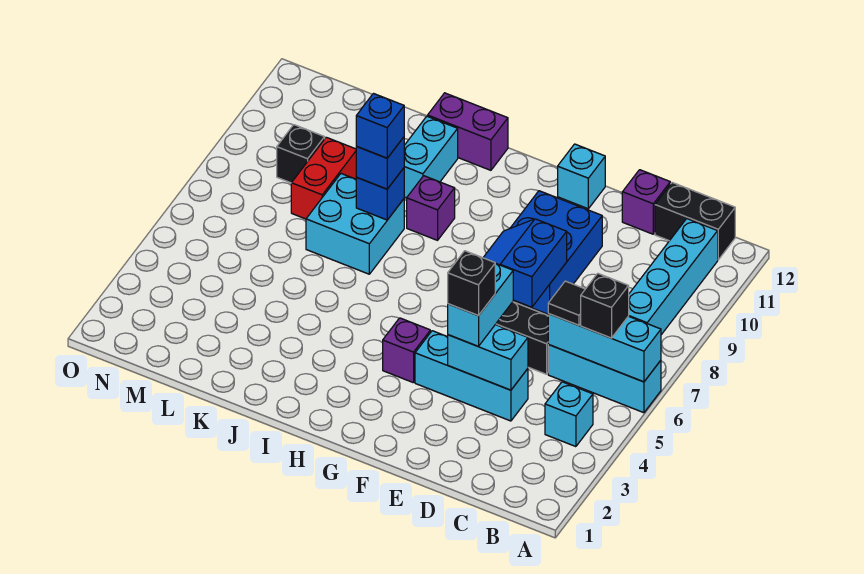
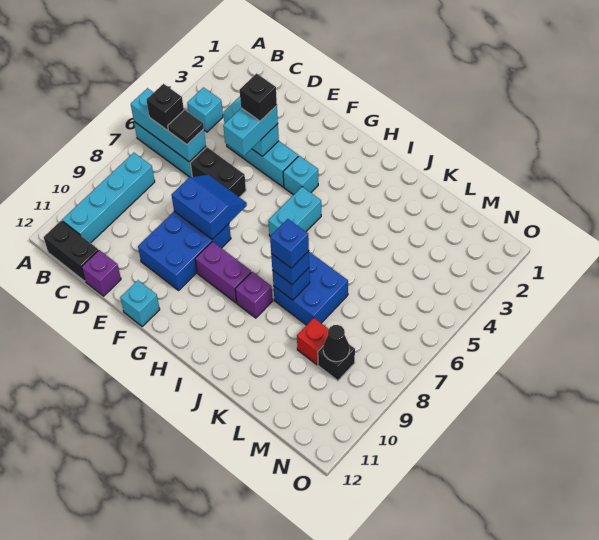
blue slope E7:F8 level 2 top E -> blue slope E7:F8 level 2 top 8
purple brick G4 level 1 -> cyan brick G4 level 1
purple brick I12:J12 level 1 -> purple brick G9:H9 level 1
cyan brick J7:K8 level 1 -> blue brick J7:K8 level 1
cyan brick J10:J11 level 1 -> cyan brick H5:H6 level 1
red brick L8:L9 level 1 -> red brick L9 level 1
none -> black cone M9 level 2

